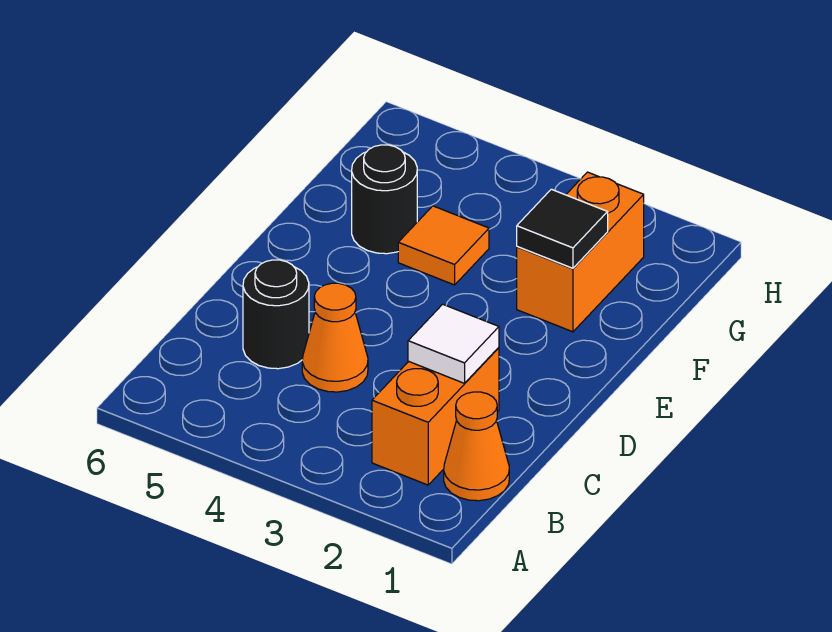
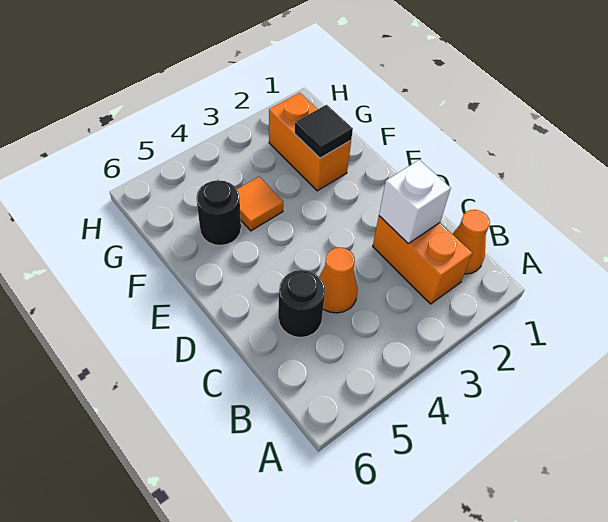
white tile C2 level 2 -> white brick C2 level 2

